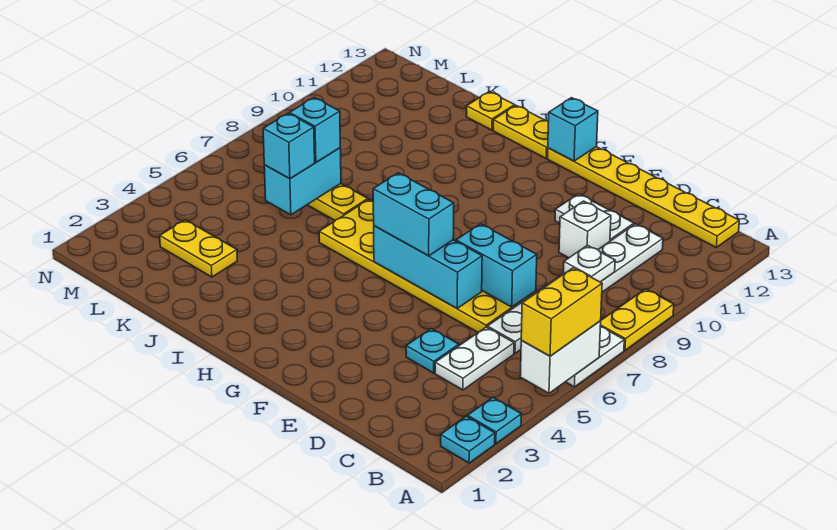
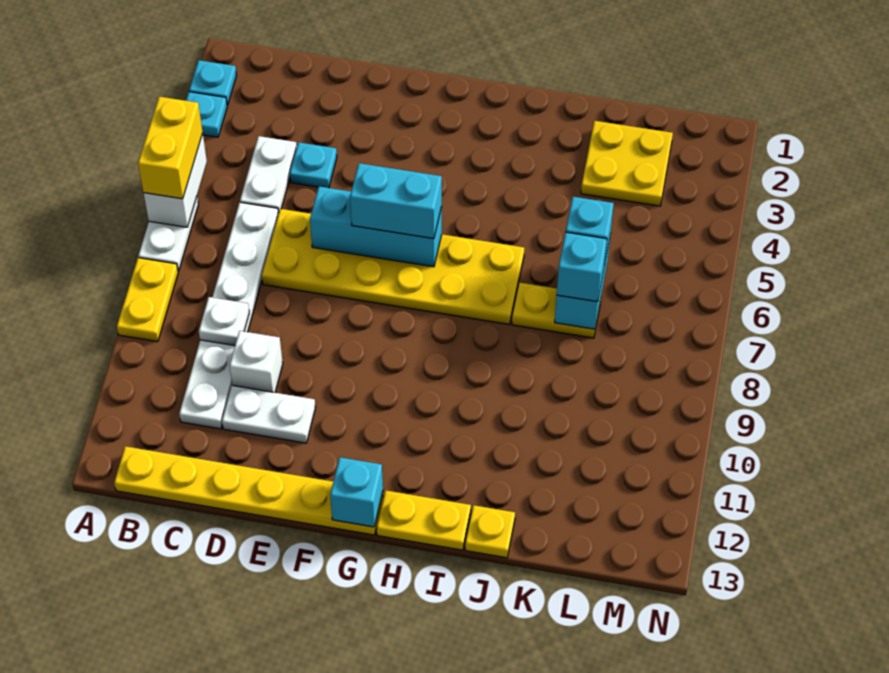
cyan brick D7:E7 level 2 -> none
yellow plate K3:L3 level 1 -> yellow plate K2:L3 level 1

